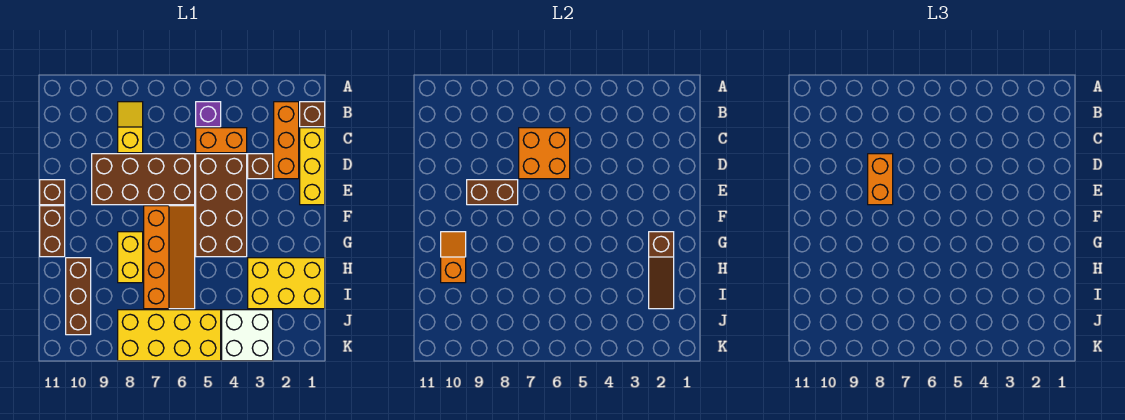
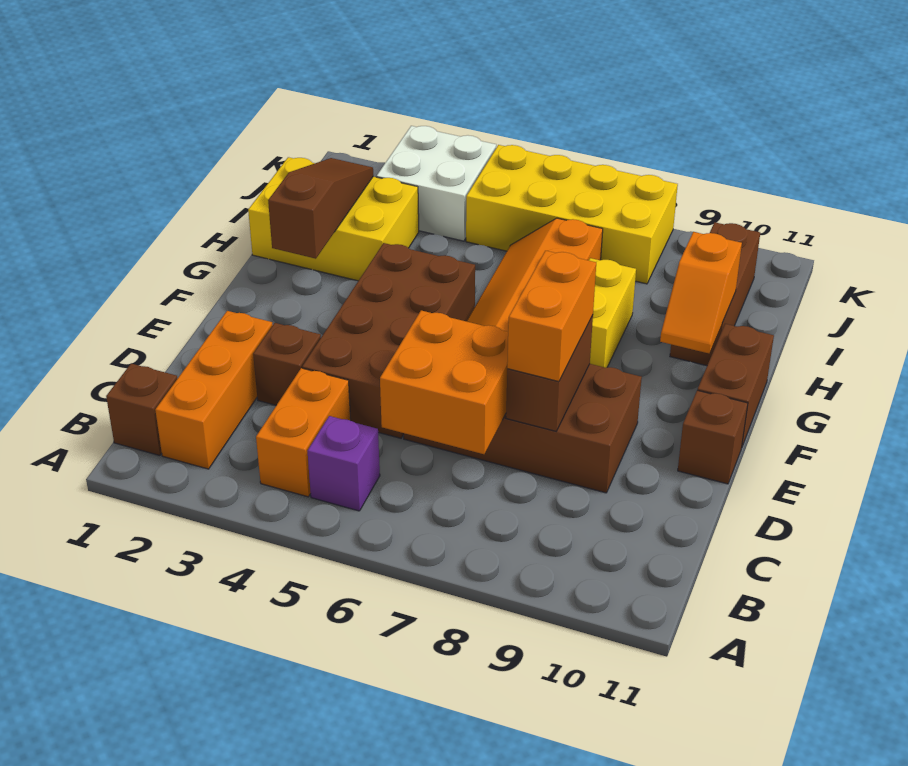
yellow slope B8:C8 level 1 top C -> none
yellow brick C1:E1 level 1 -> none
orange brick C4:C5 level 1 -> orange brick B4:C4 level 1
brown brick E8:E9 level 2 -> brown brick D8:E8 level 2

